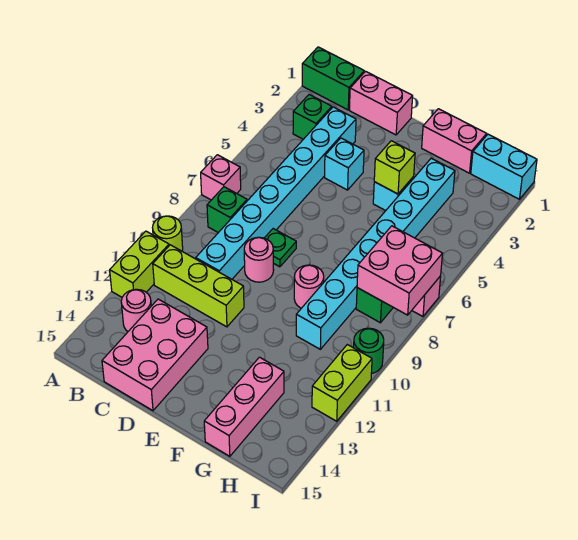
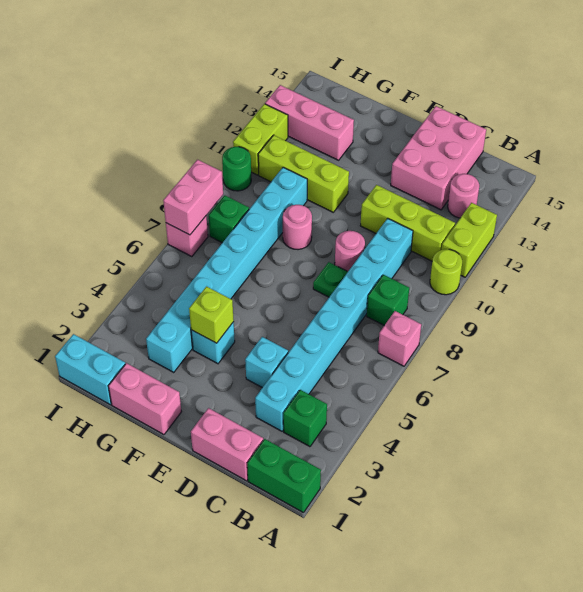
none -> lime brick F11:H11 level 1
pink brick G13:G15 level 1 -> pink brick G13:I13 level 1
pink brick H7:I8 level 2 -> pink brick I7:I8 level 2

